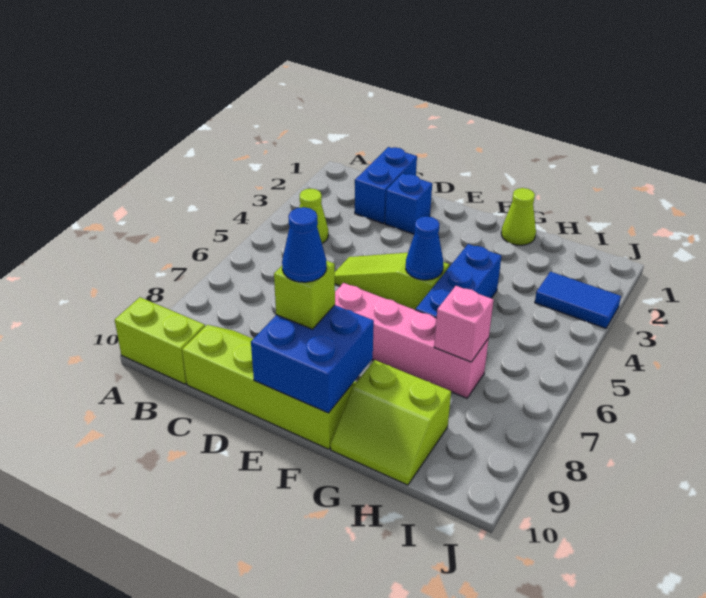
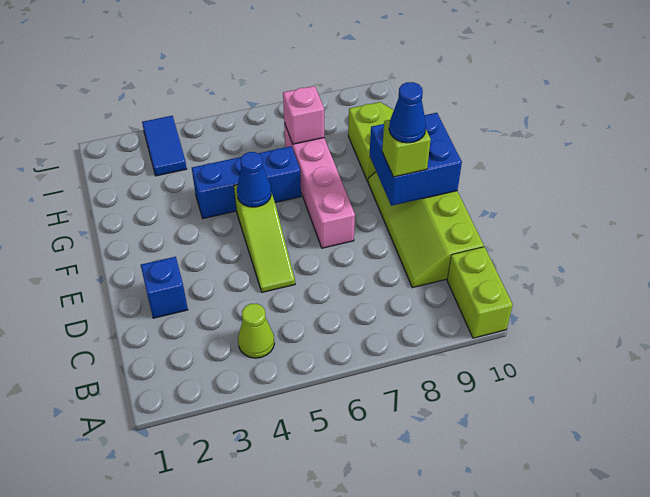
blue brick C1:C2 level 1 -> none
lime cone G1 level 1 -> none

